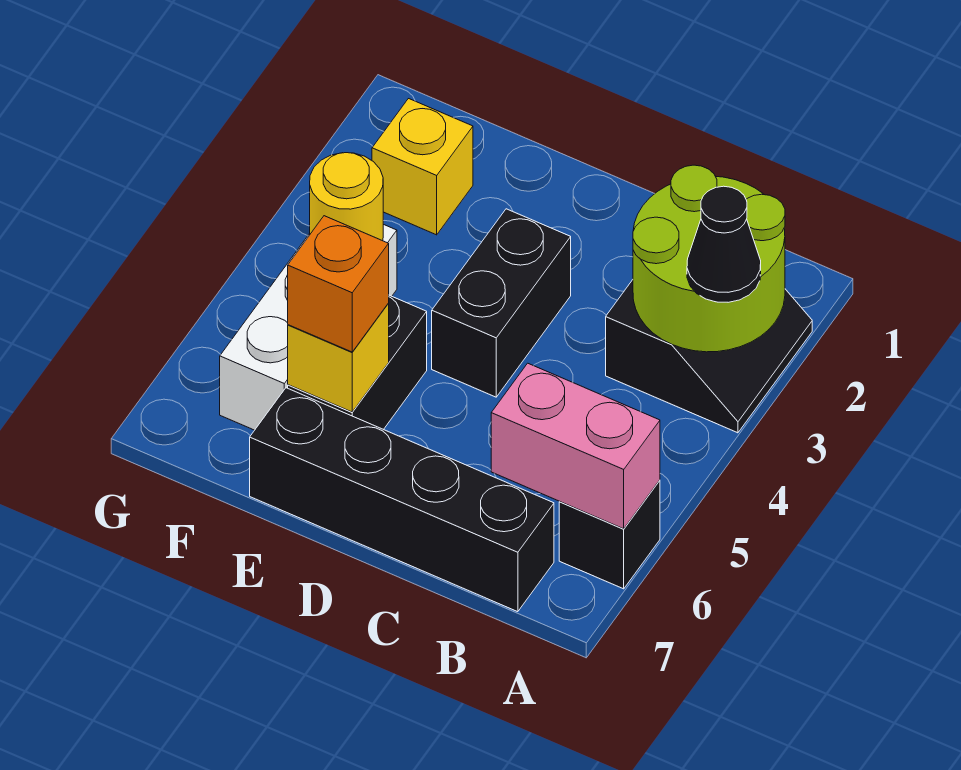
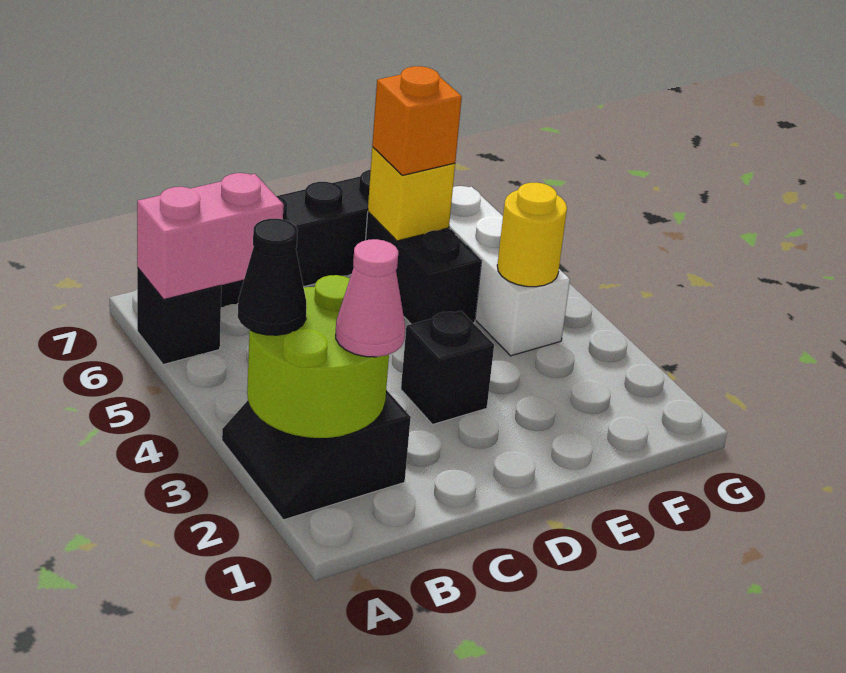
none -> pink cone B2 level 3
black brick D3:D4 level 1 -> black brick D3 level 1
yellow brick F2 level 1 -> none

